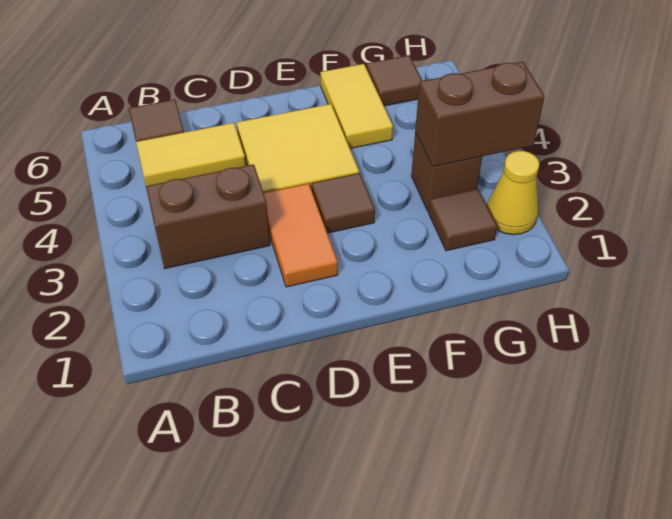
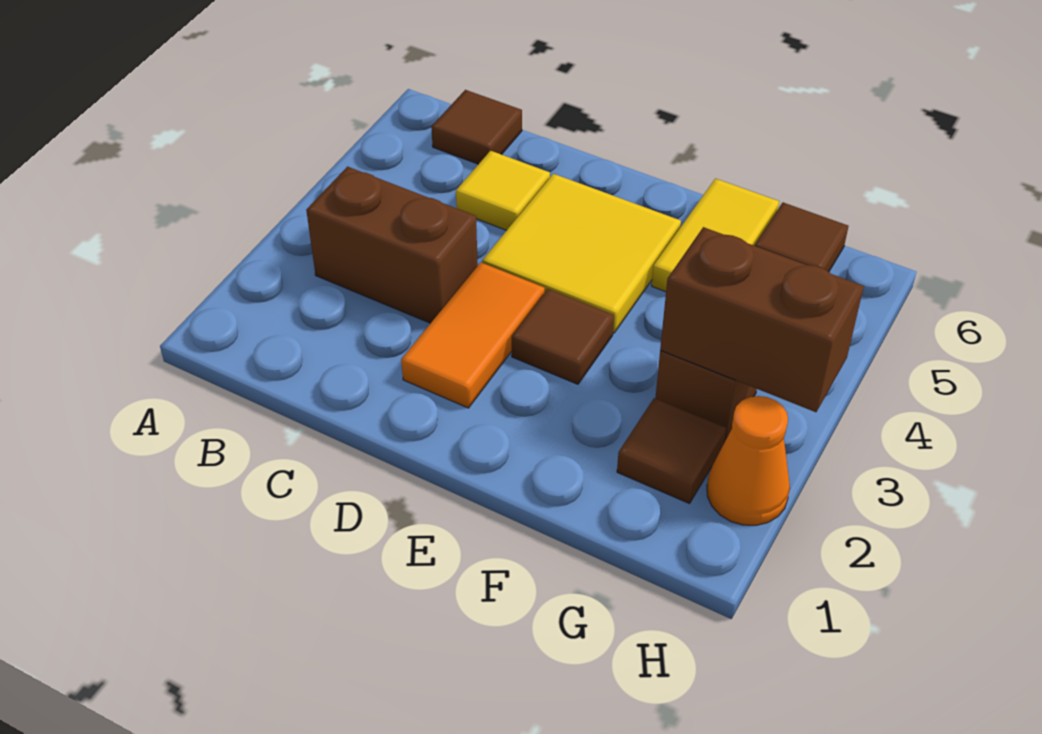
yellow tile B5:C5 level 1 -> yellow tile C5 level 1
yellow cone H2 level 1 -> orange cone H2 level 1

